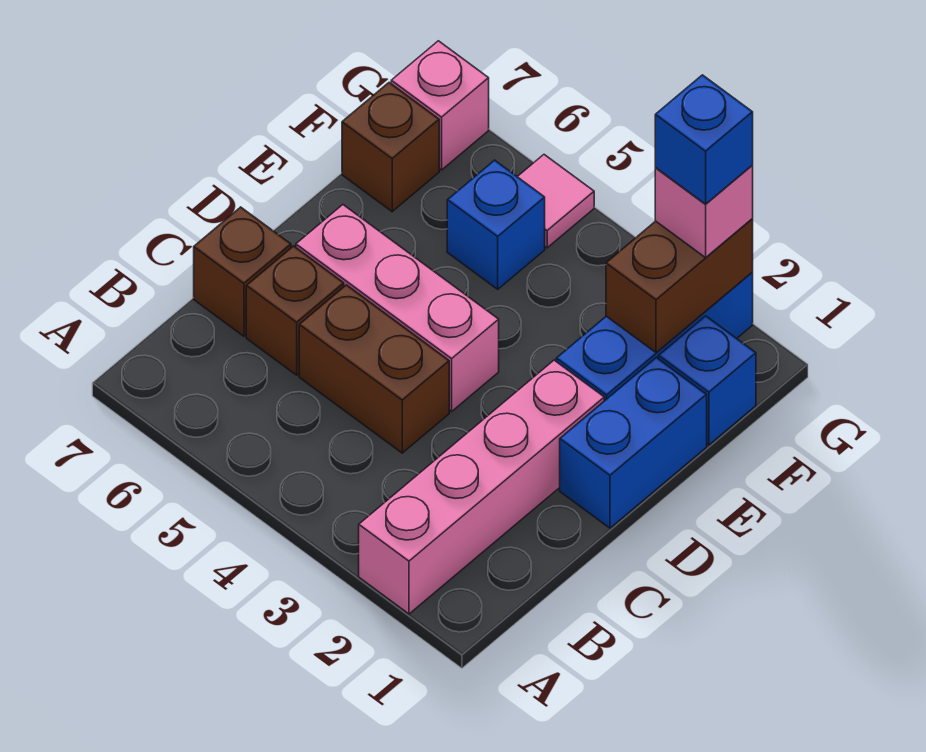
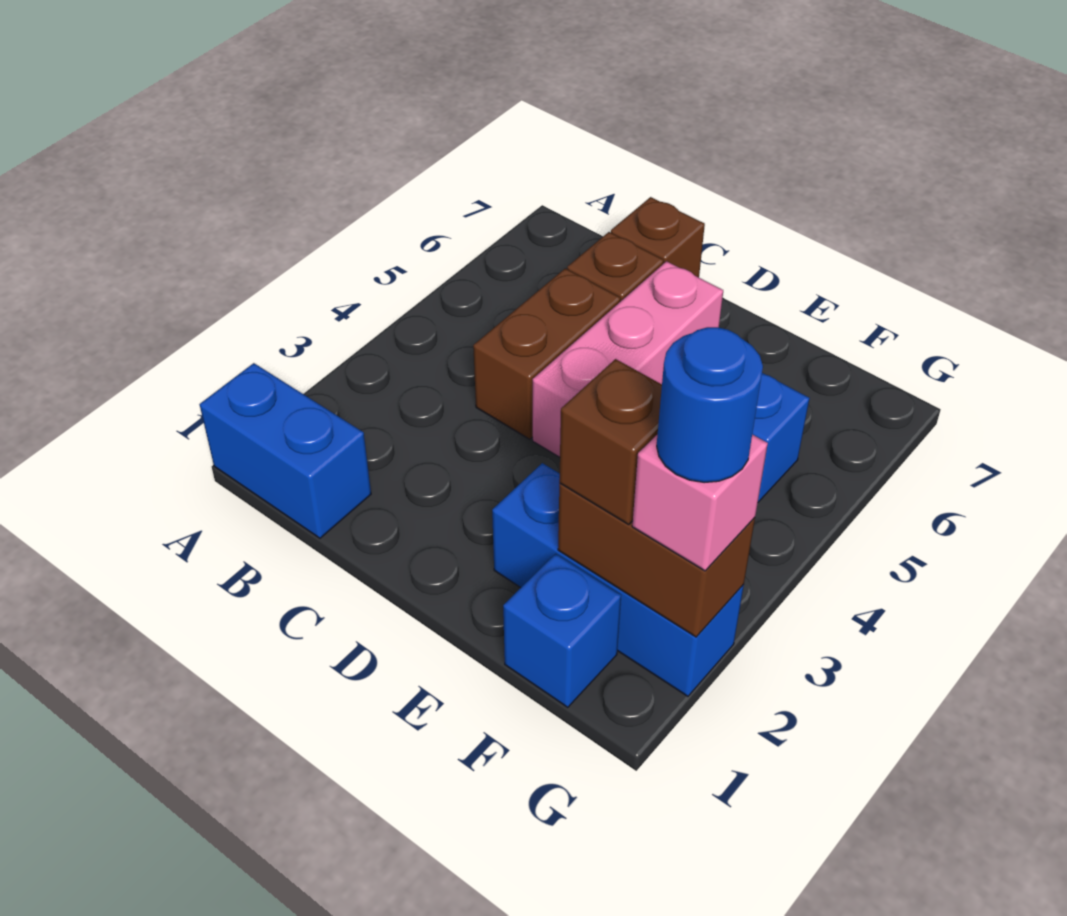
pink brick A2:D2 level 1 -> none
blue brick D1:E1 level 1 -> blue brick A1:B1 level 1
brown brick F7 level 1 -> brown brick F2 level 3
blue brick G2 level 4 -> blue round brick G2 level 4
pink tile G5 level 1 -> none
pink brick G7 level 1 -> none

